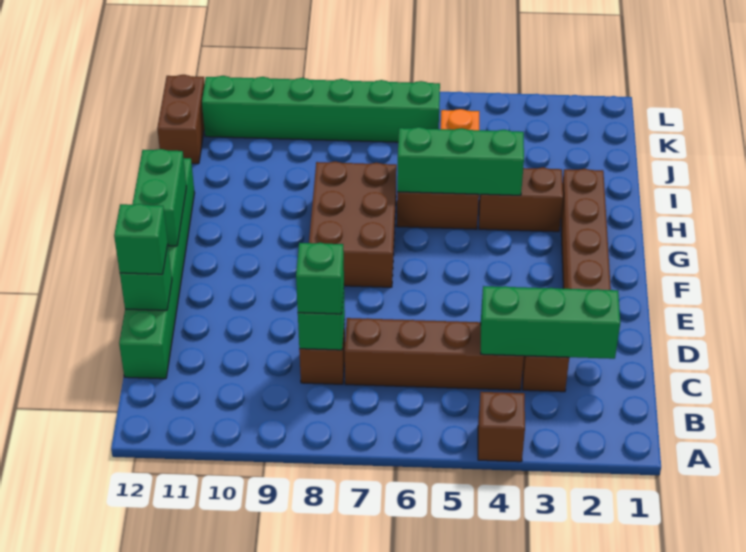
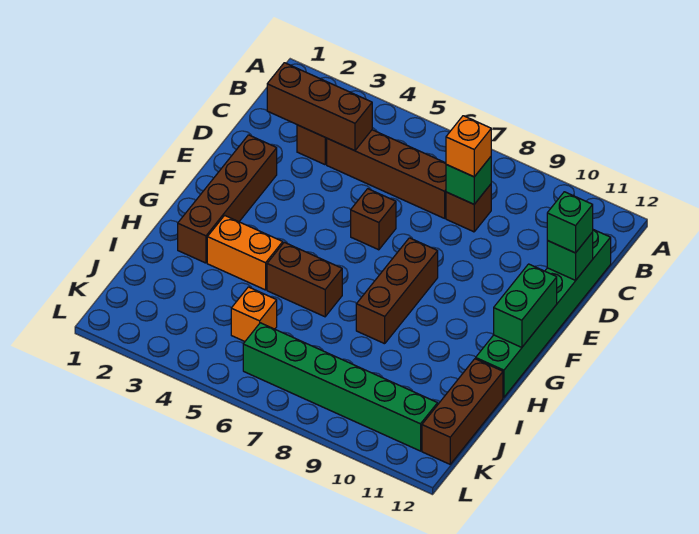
brown brick A4 level 1 -> brown brick E6 level 1
green brick C2:C4 level 2 -> brown brick C2:C4 level 2
green brick C8 level 3 -> orange brick C8 level 3
brown brick F7:H8 level 1 -> brown brick F8:H8 level 1
brown brick H3:H4 level 1 -> orange brick H3:H4 level 1
green brick H4:H6 level 2 -> none
brown brick J12:K12 level 1 -> brown brick I12:K12 level 1

